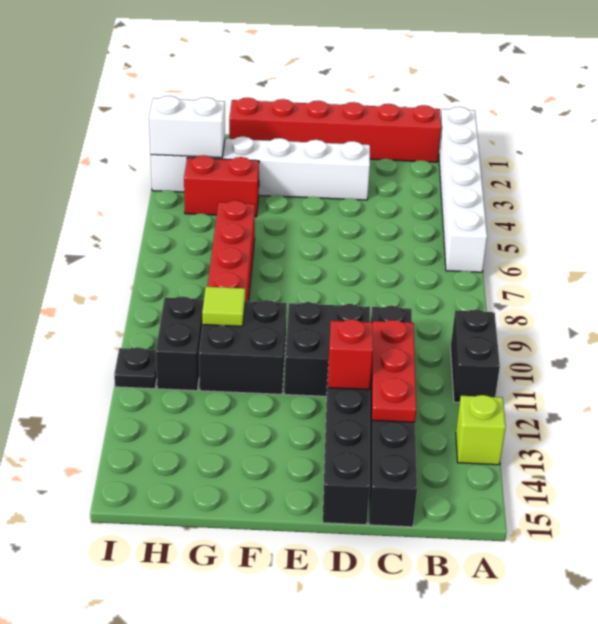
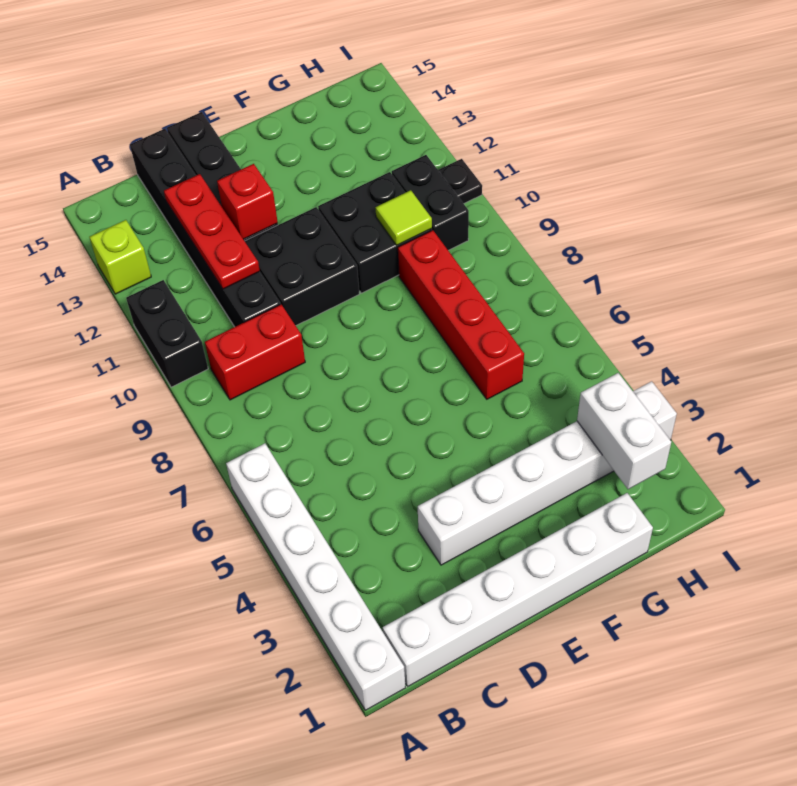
red brick B1:G1 level 1 -> white brick B1:G1 level 1
red brick G4:H4 level 1 -> red brick B9:C9 level 1
white brick H3:I3 level 2 -> white brick H2:H3 level 2

